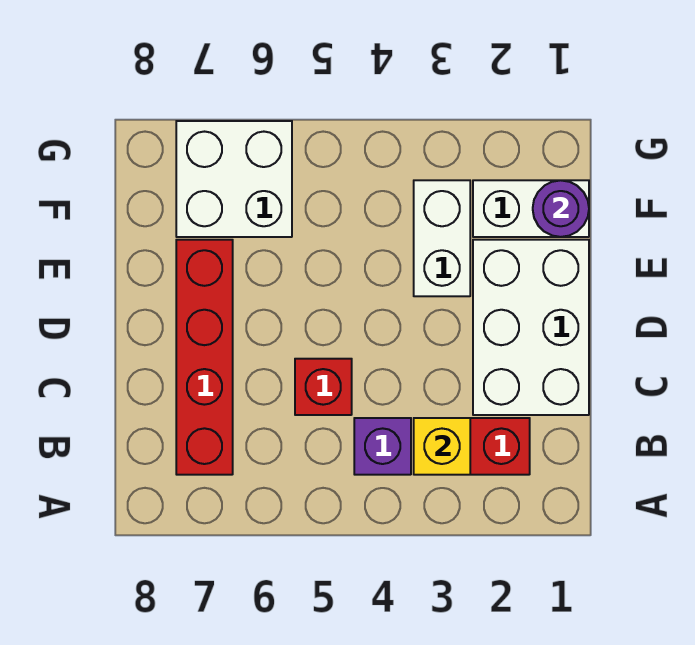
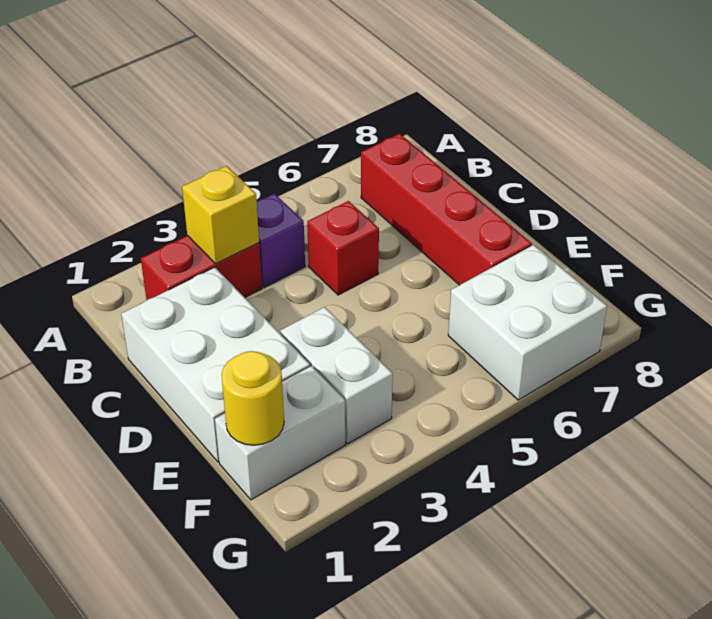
purple round brick F1 level 2 -> yellow round brick F1 level 2

